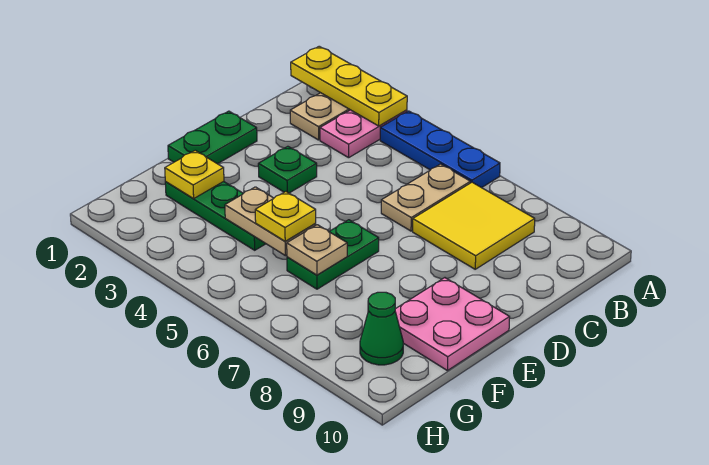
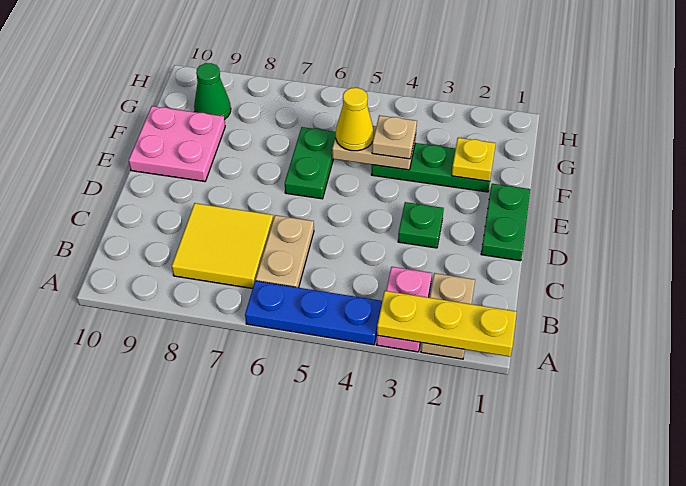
yellow plate F5 level 3 -> yellow cone F5 level 3
tan plate F6 level 2 -> tan plate F4 level 3

